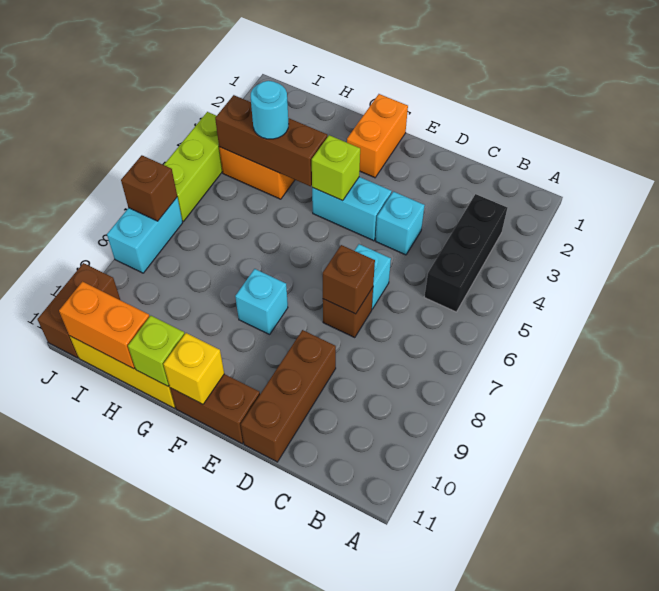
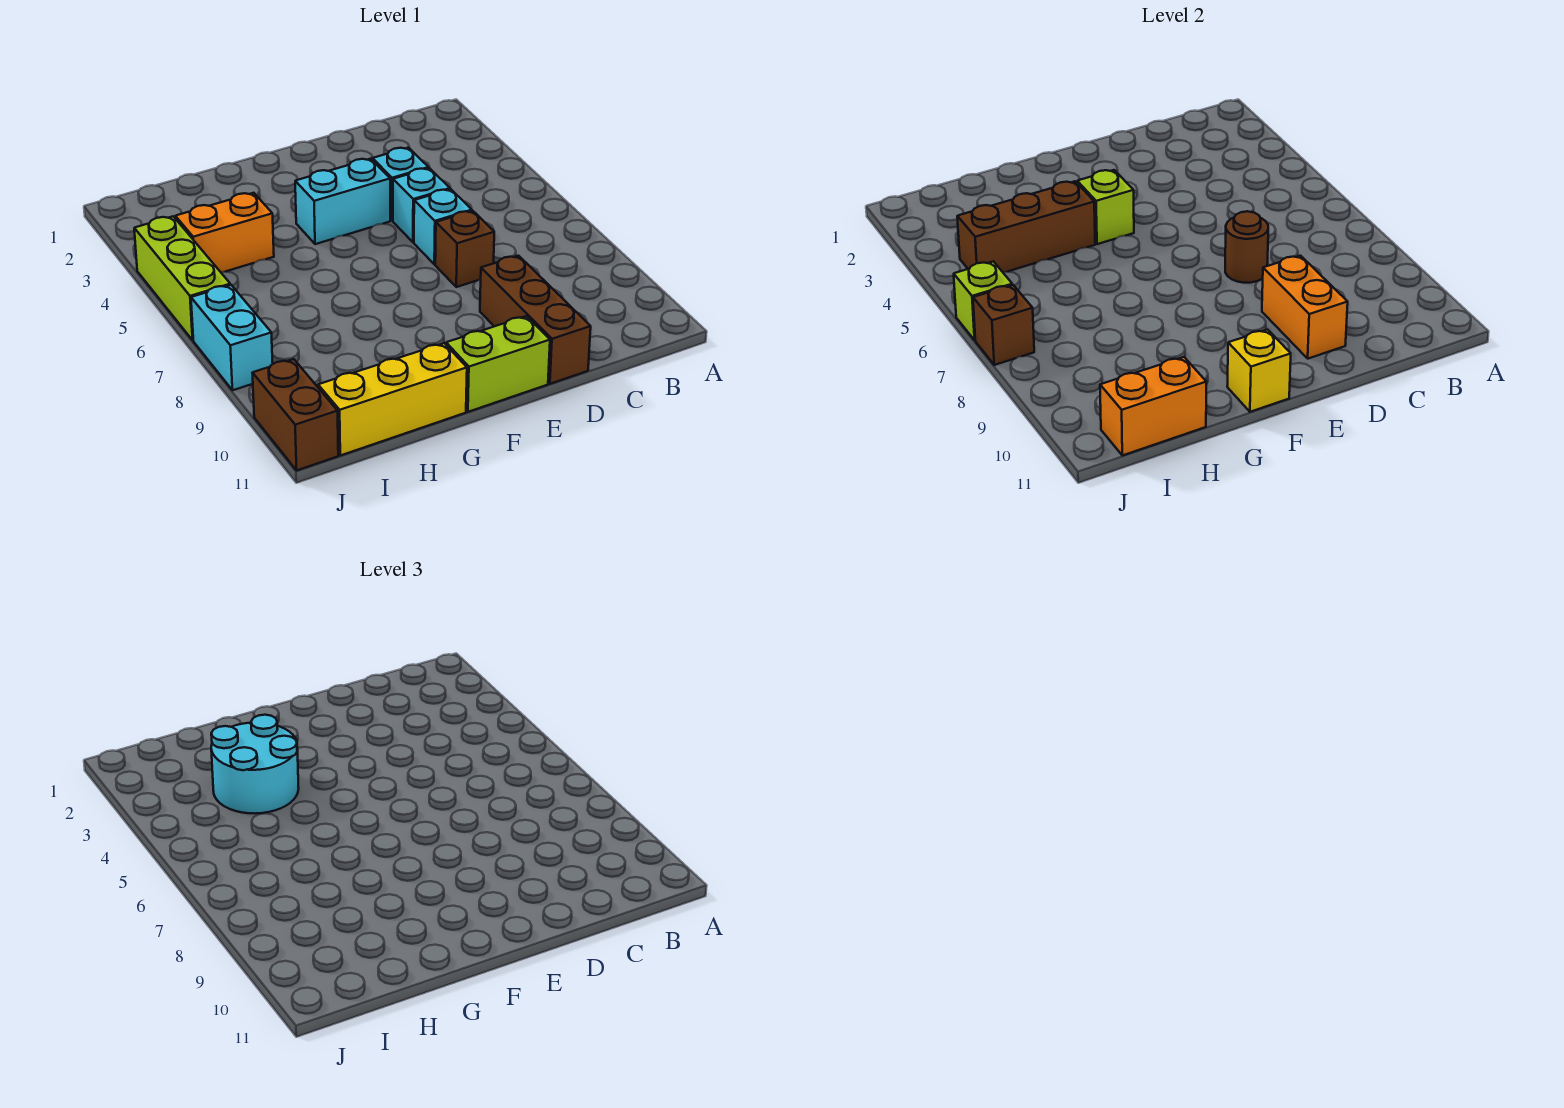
black brick B3:B5 level 1 -> none
brown brick D7 level 2 -> brown round brick D7 level 2
brown brick E11:F11 level 1 -> lime brick E11:F11 level 1
orange brick F1:F2 level 1 -> orange brick D9:D10 level 2
cyan brick F8 level 1 -> cyan brick D5 level 1
lime brick G11 level 2 -> lime brick J6 level 2
cyan round brick H4 level 3 -> cyan round brick G3:H4 level 3

